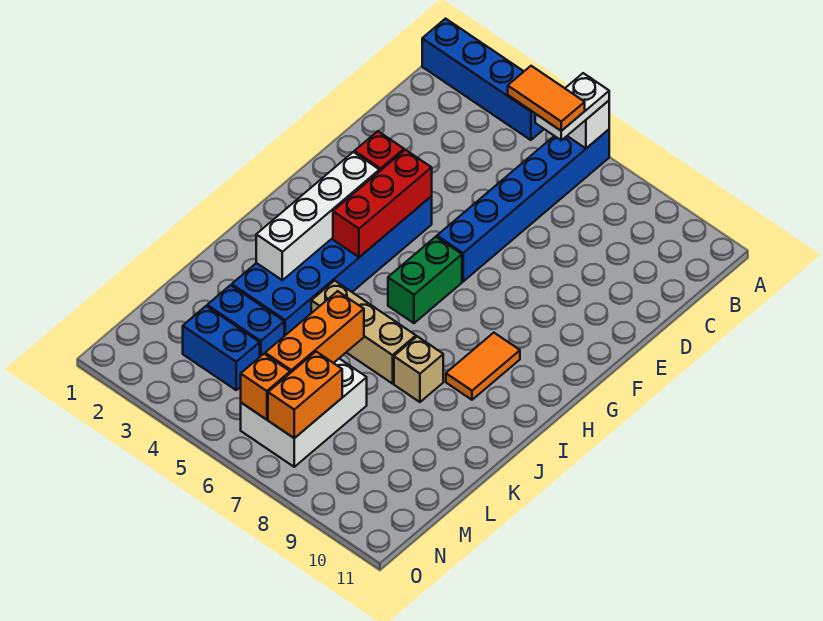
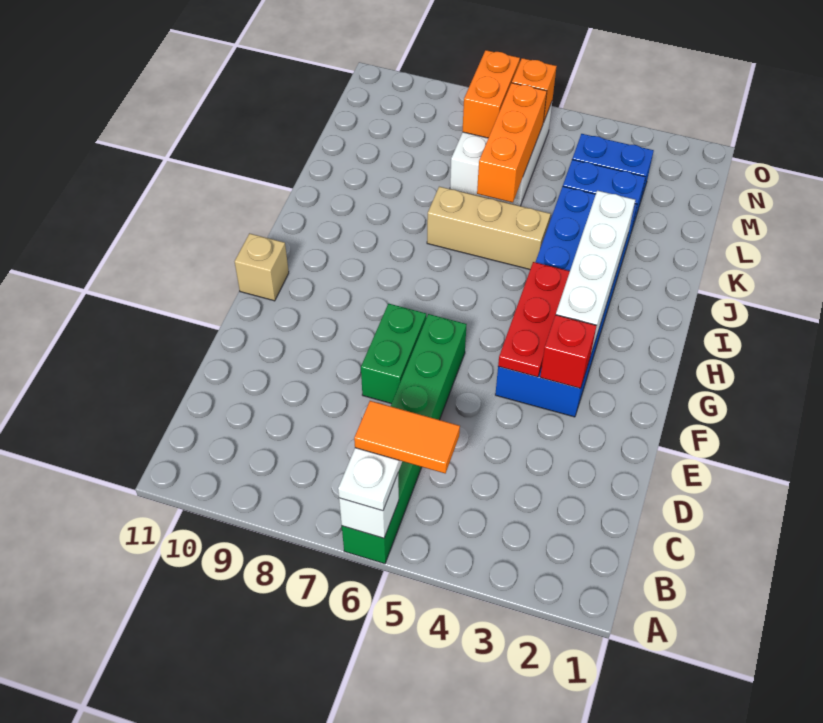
blue brick A1:A4 level 1 -> none
blue brick A6:F6 level 1 -> green brick A6:F6 level 1
red brick F4:H4 level 2 -> red plate F4:H4 level 2
green brick G6:H6 level 1 -> green brick E7:F7 level 1
orange tile H9:I9 level 1 -> none
tan brick J8 level 1 -> tan brick G11 level 1

